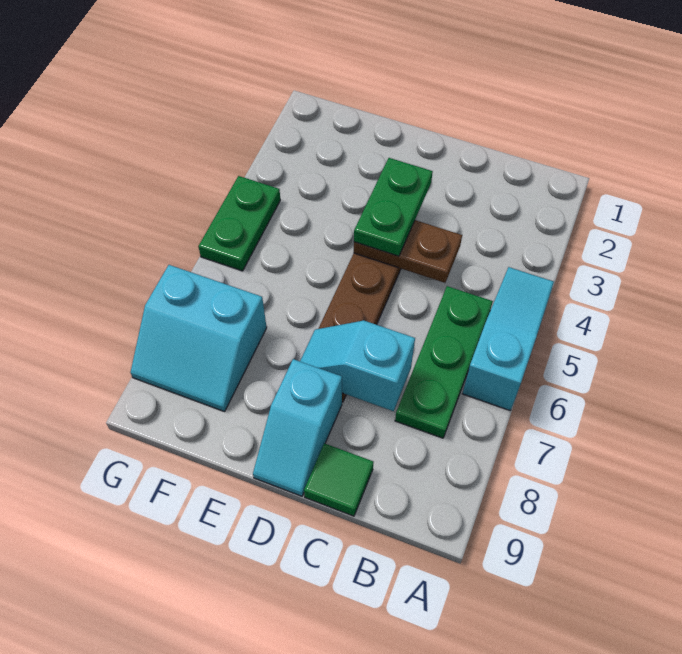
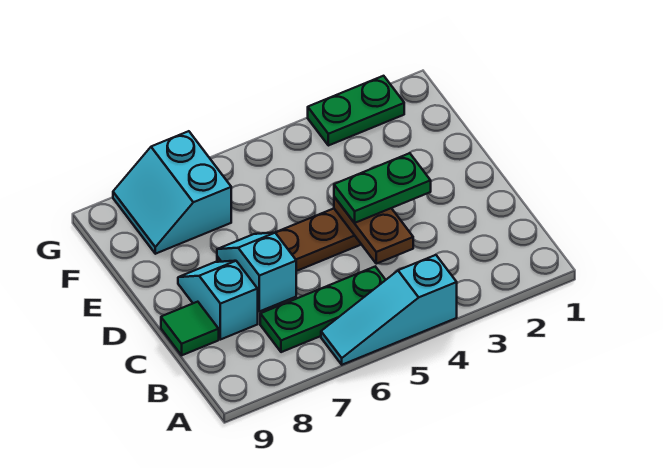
cyan slope A4:A6 level 1 top 6 -> cyan slope A4:A6 level 1 top 4
cyan slope D8:D9 level 1 top 8 -> cyan slope C8:D8 level 1 top C
green plate G4:G5 level 1 -> green plate G2:G3 level 1

